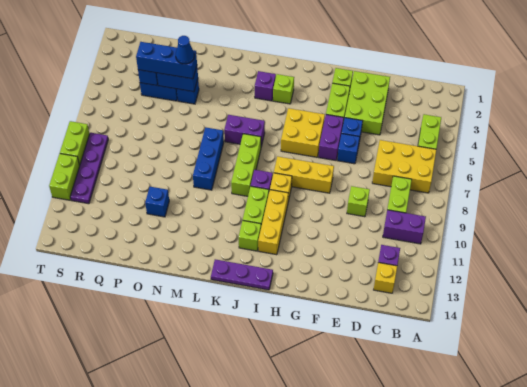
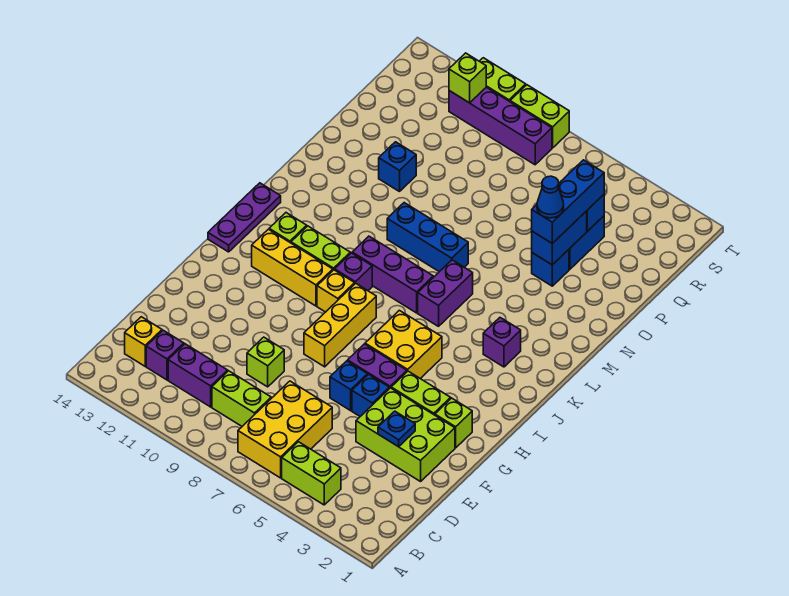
purple brick B10:C10 level 1 -> purple brick C10:C11 level 1
none -> blue plate E3 level 2
lime brick J3 level 1 -> lime brick S11 level 2
lime brick K7:K9 level 1 -> purple brick K7:K9 level 1
purple plate S8:S11 level 1 -> purple brick S8:S11 level 1

